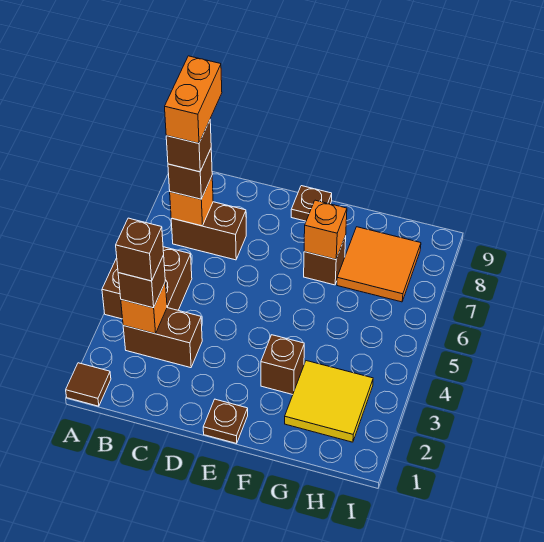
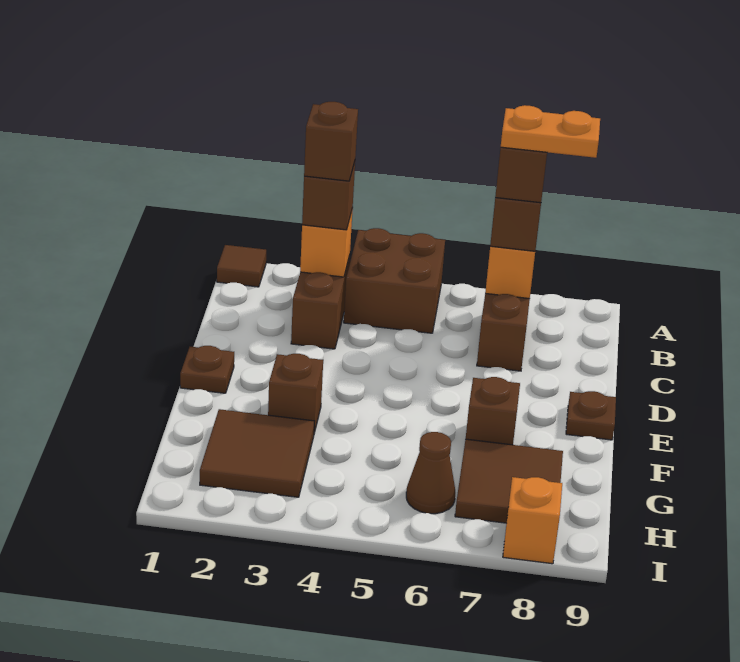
orange brick B7:B8 level 5 -> orange plate B7:B8 level 5
orange brick F7 level 2 -> orange brick I8 level 1
yellow tile G2:H3 level 1 -> brown tile G2:H3 level 1
orange tile G7:H8 level 1 -> brown tile G7:H8 level 1
none -> brown cone H6 level 1

